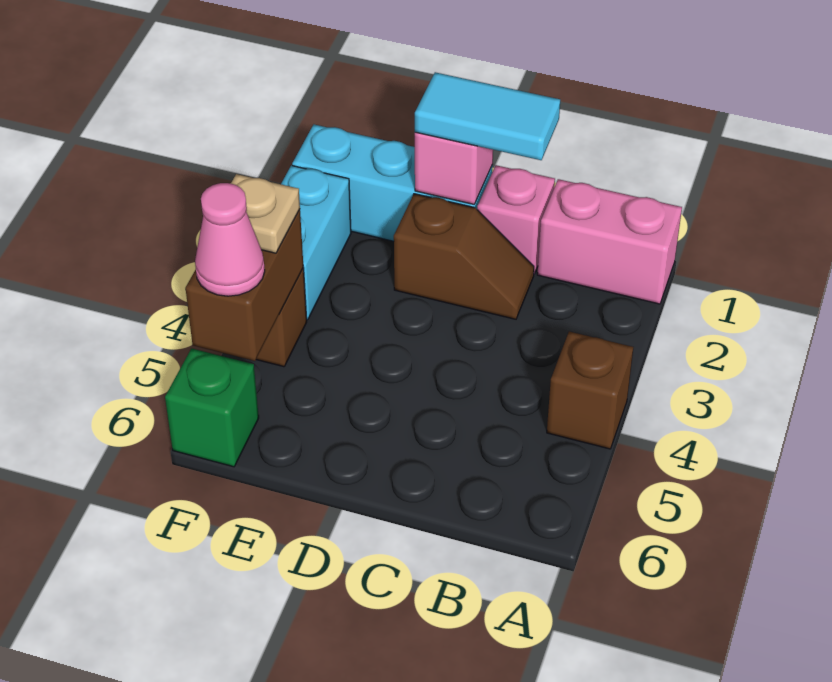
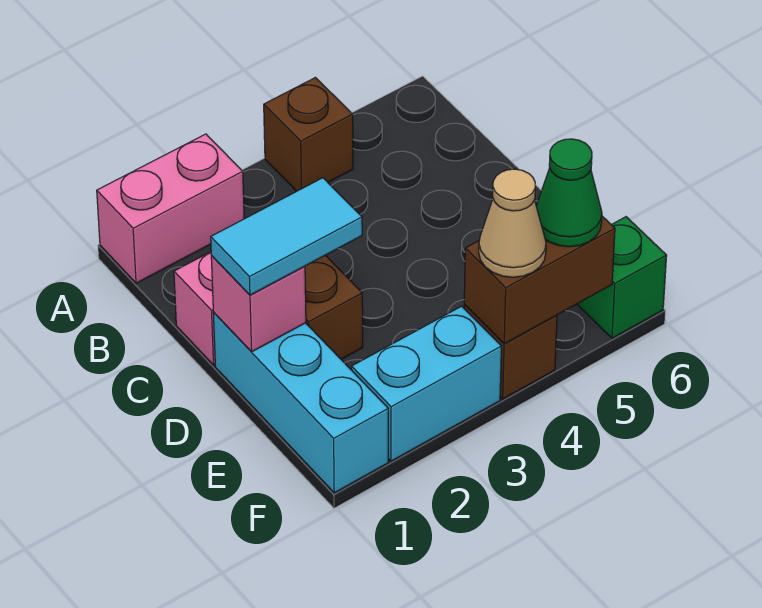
pink brick A1:B1 level 1 -> pink brick A1:A2 level 1
cyan tile C1:D1 level 3 -> cyan tile D1:D2 level 3
tan plate F4 level 3 -> tan cone F4 level 3
pink cone F5 level 3 -> green cone F5 level 3

